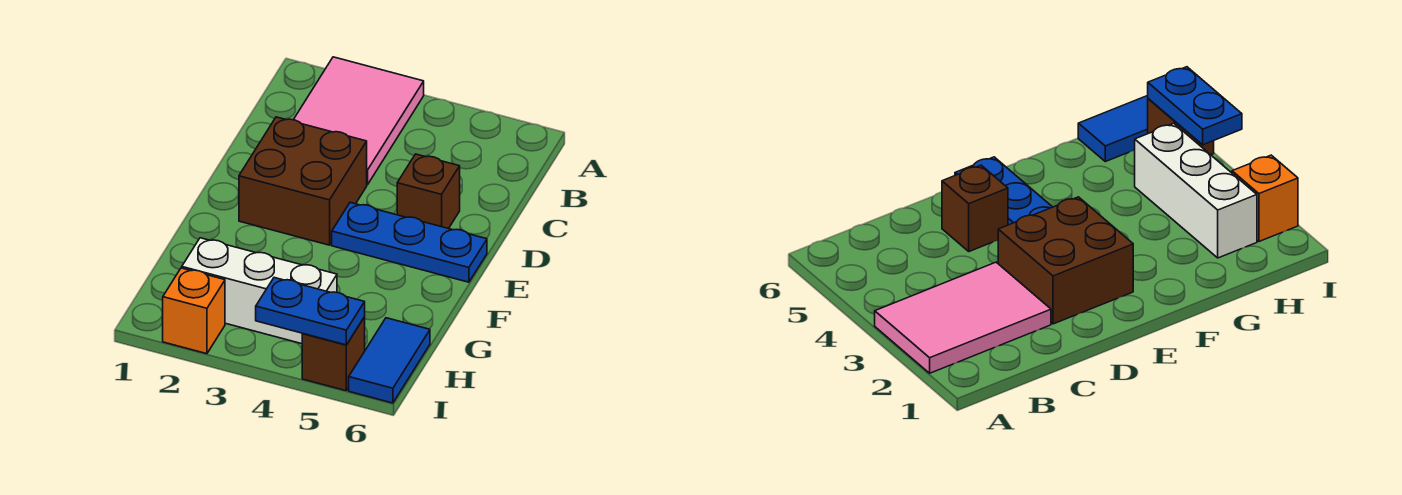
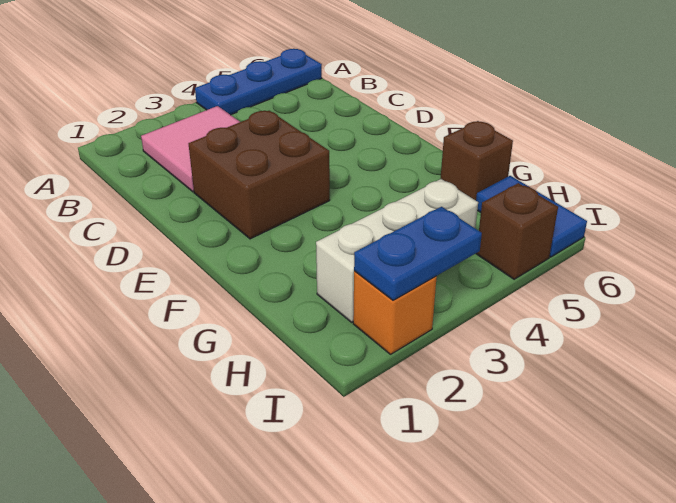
pink tile A2:C3 level 1 -> pink tile B2:C3 level 1
brown brick D5 level 1 -> brown brick G6 level 1
blue plate E4:E6 level 1 -> blue plate A4:A6 level 1
blue plate I4:I5 level 2 -> blue plate I2:I3 level 2

